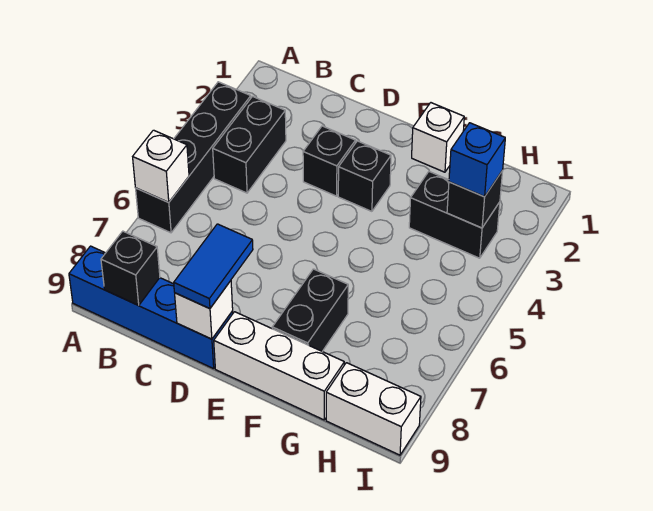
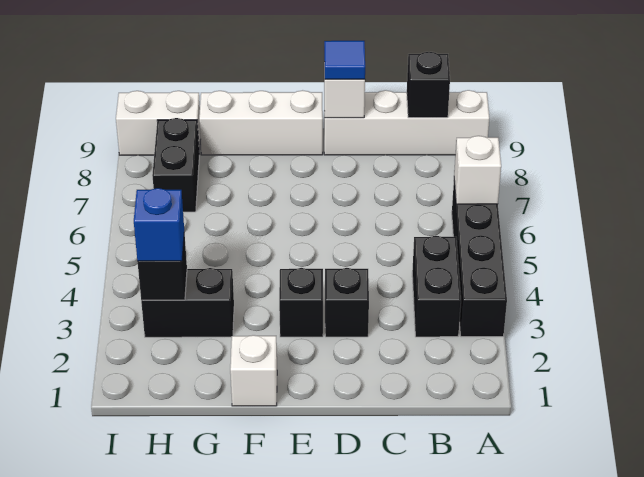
blue brick A9:D9 level 1 -> white brick A9:D9 level 1
blue tile D8:D9 level 3 -> blue tile D9 level 3
black brick F7:F8 level 1 -> black brick H7:H8 level 1

